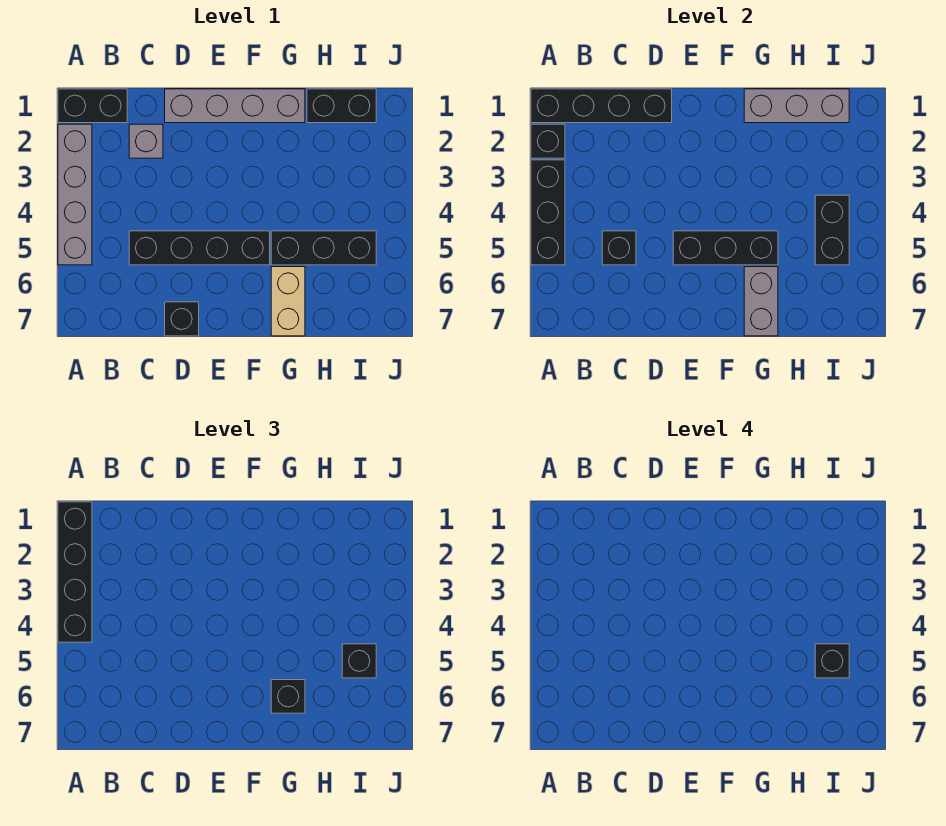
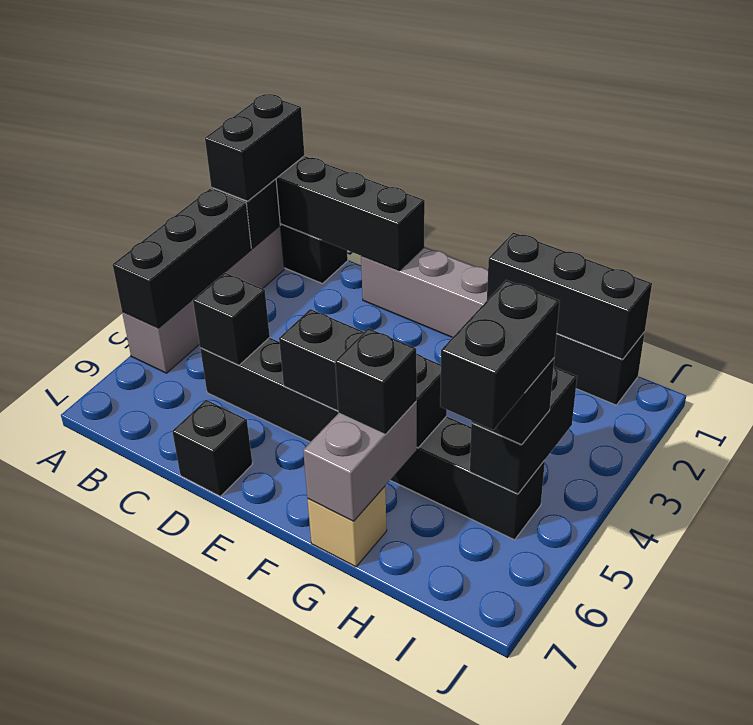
black brick A1:A4 level 3 -> black brick A1:A2 level 3
grey brick C2 level 1 -> none
grey brick G1:I1 level 2 -> black brick G1:I1 level 2
tan brick G6:G7 level 1 -> tan brick G7 level 1
black brick I5 level 4 -> black brick I5:I6 level 4

